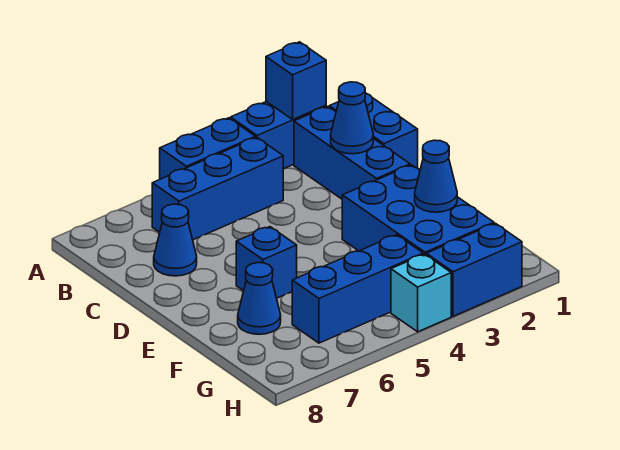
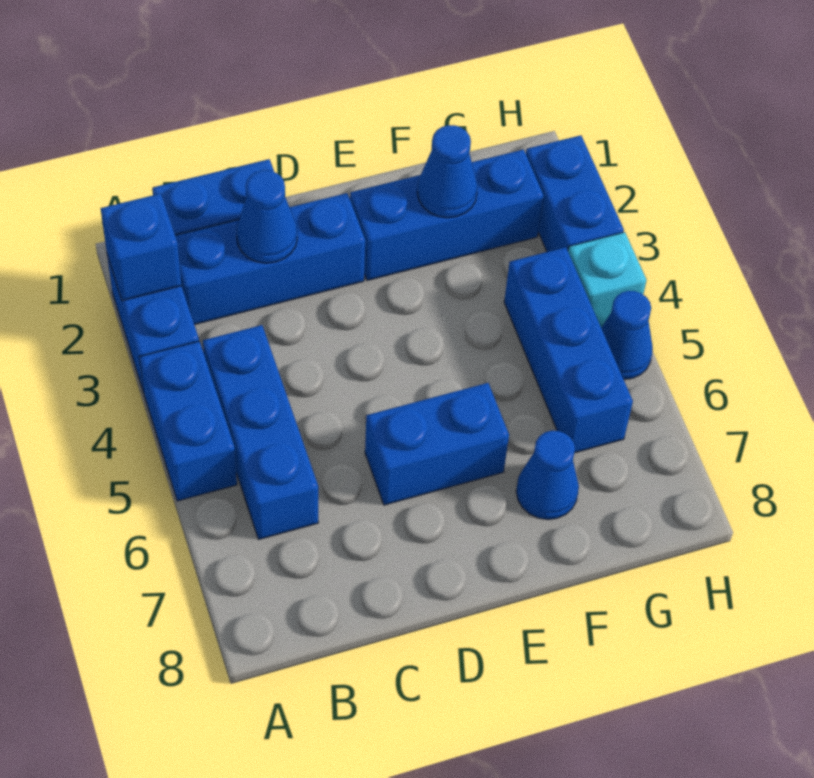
blue cone C7 level 1 -> blue cone H5 level 1
blue brick E2:G3 level 1 -> blue brick E2:G2 level 1
blue brick E6 level 1 -> blue brick D6:E6 level 1

